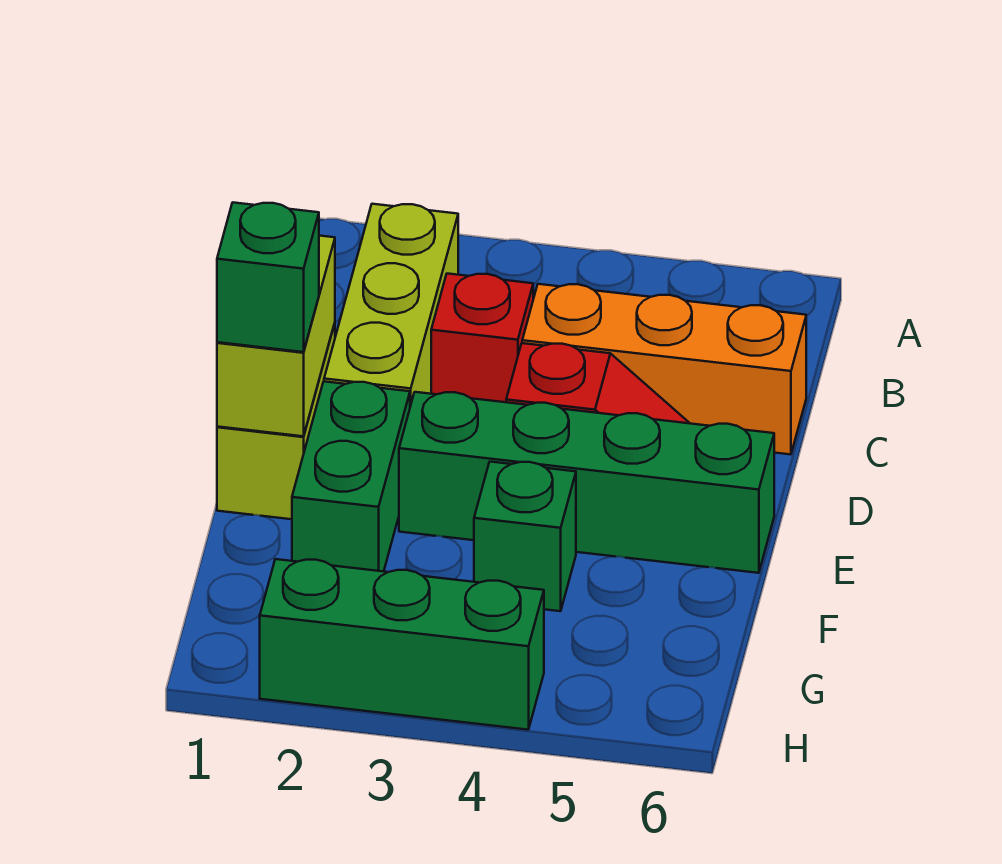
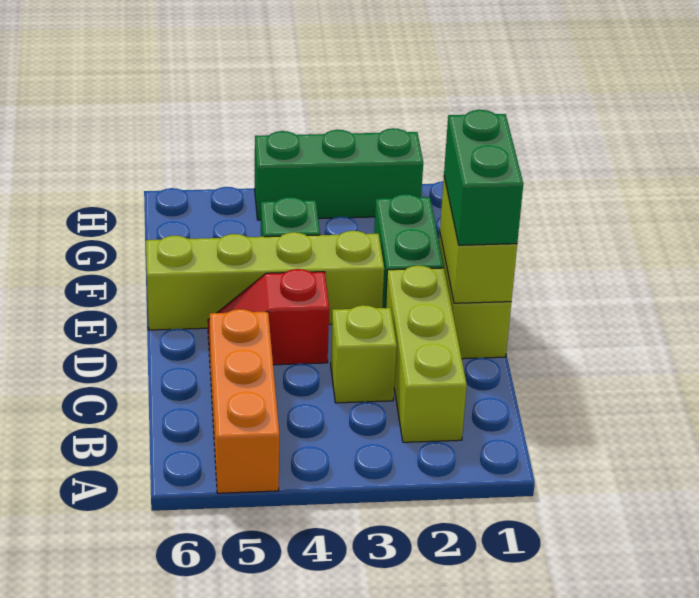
red brick C3 level 1 -> lime brick C3 level 1
orange brick C4:C6 level 1 -> orange brick A5:C5 level 1
green brick E1 level 3 -> green brick D1:E1 level 3
green brick E3:E6 level 1 -> lime brick E3:E6 level 1

